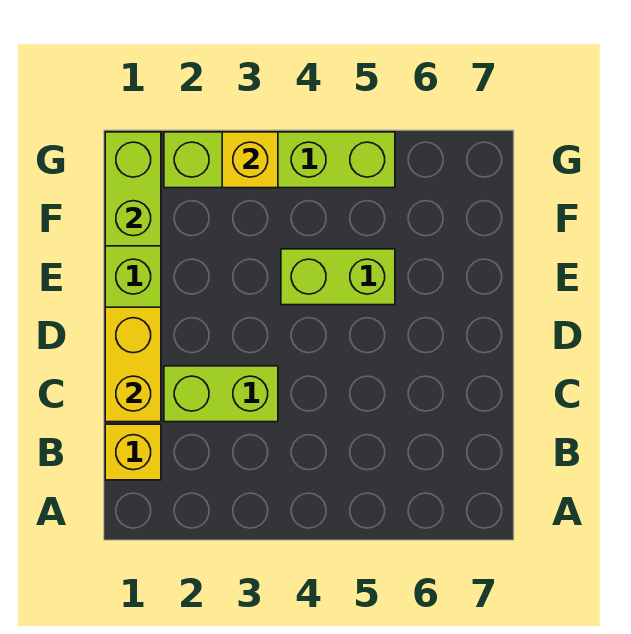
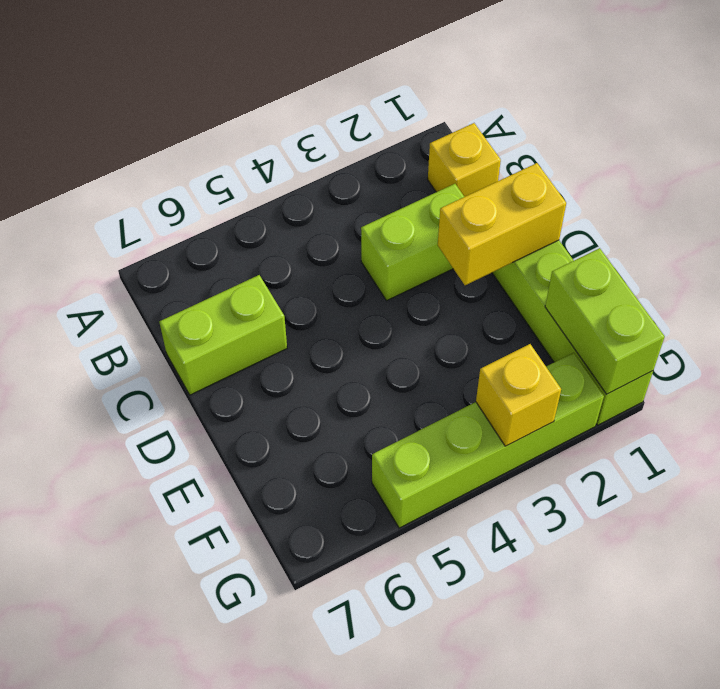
yellow brick C1:D1 level 2 -> yellow brick D1:D2 level 2
lime brick E4:E5 level 1 -> lime brick C6:C7 level 1

